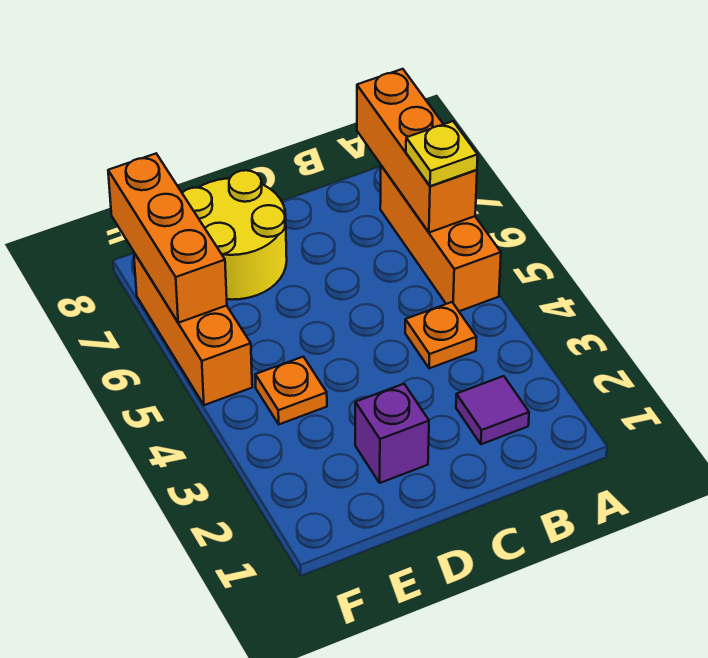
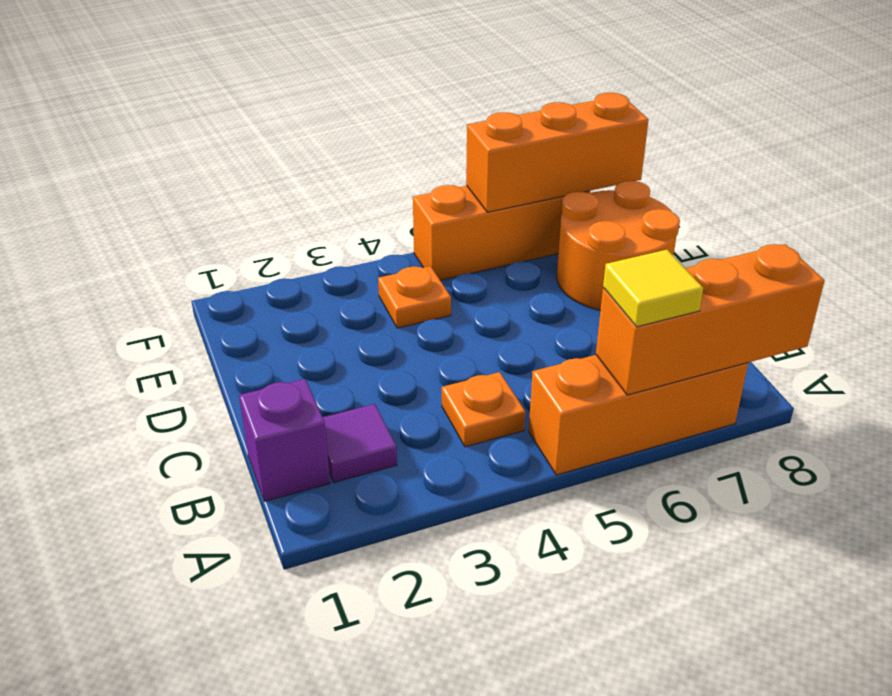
yellow plate A6 level 3 -> yellow tile A6 level 3
purple brick D2 level 1 -> purple brick B1 level 1
yellow round brick D7:E8 level 1 -> orange round brick D7:E8 level 1

